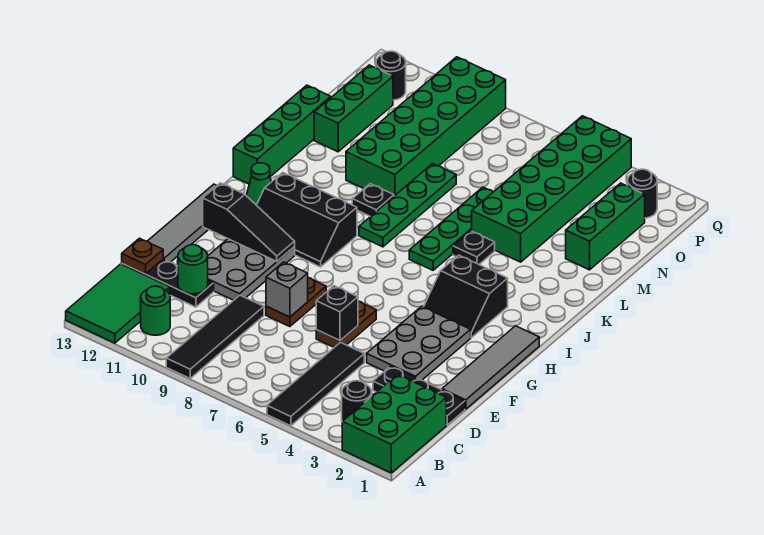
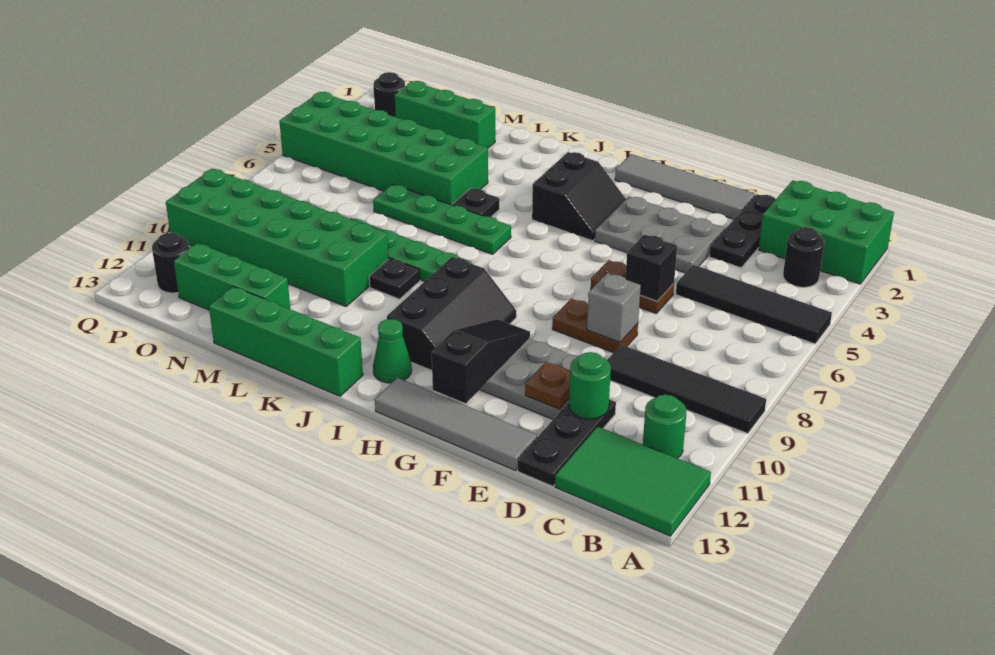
brown plate D13 level 2 -> brown plate E11 level 2

